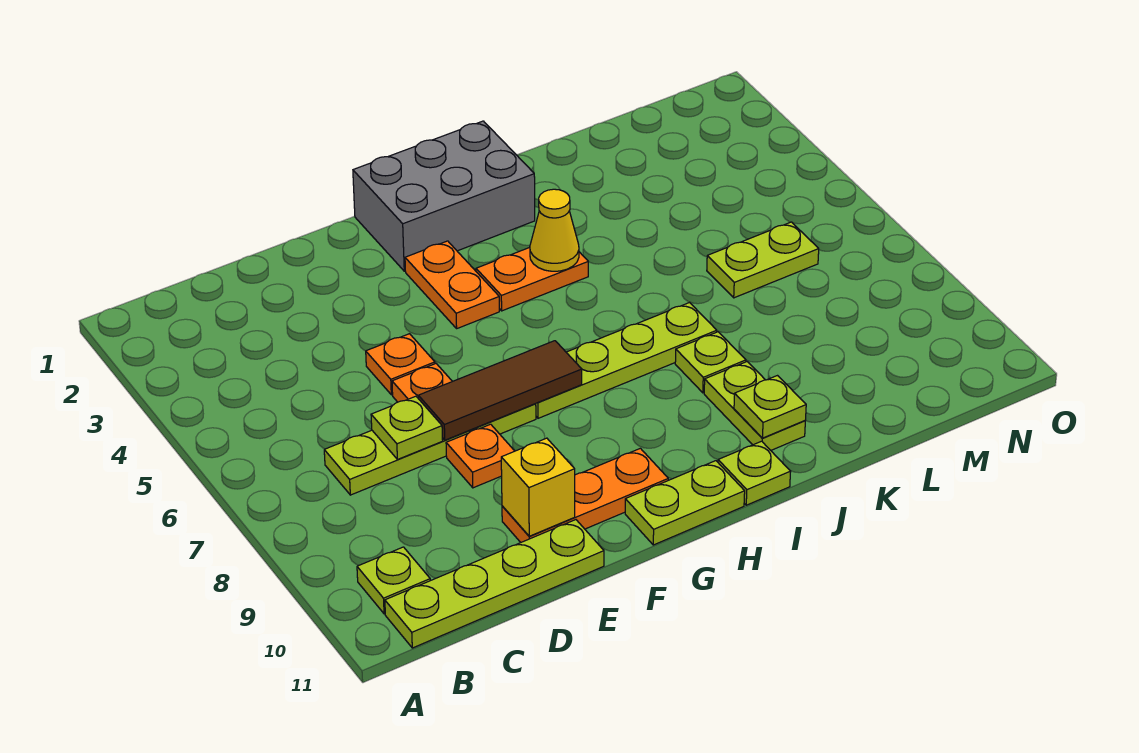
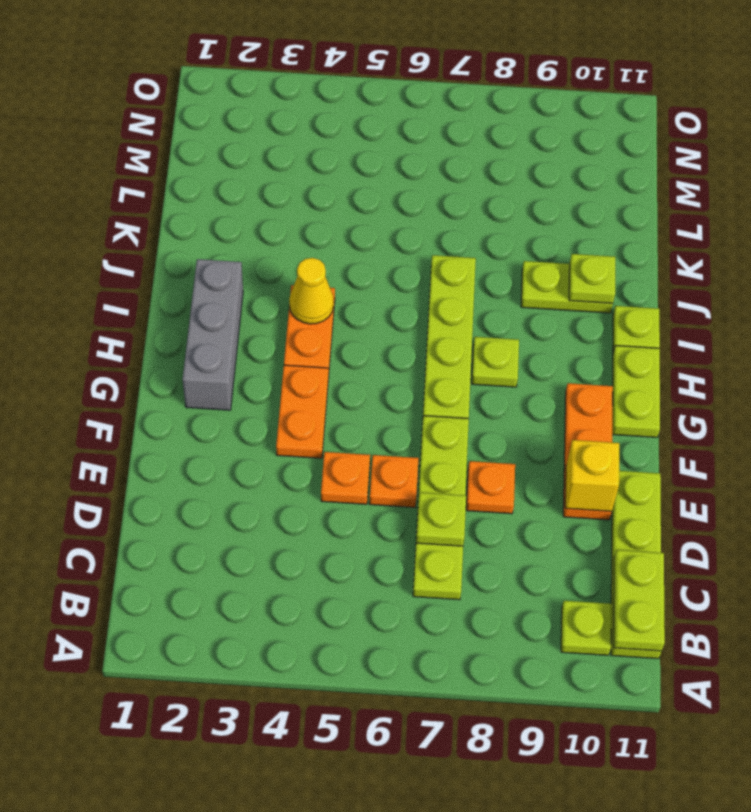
brown tile E7:G7 level 2 -> none
grey brick G1:I2 level 1 -> grey brick G2:I2 level 1
orange plate G3:G4 level 1 -> orange plate F4:G4 level 1
lime plate J8 level 1 -> lime plate H8 level 1
lime plate L6:M6 level 1 -> lime plate B11:C11 level 2

